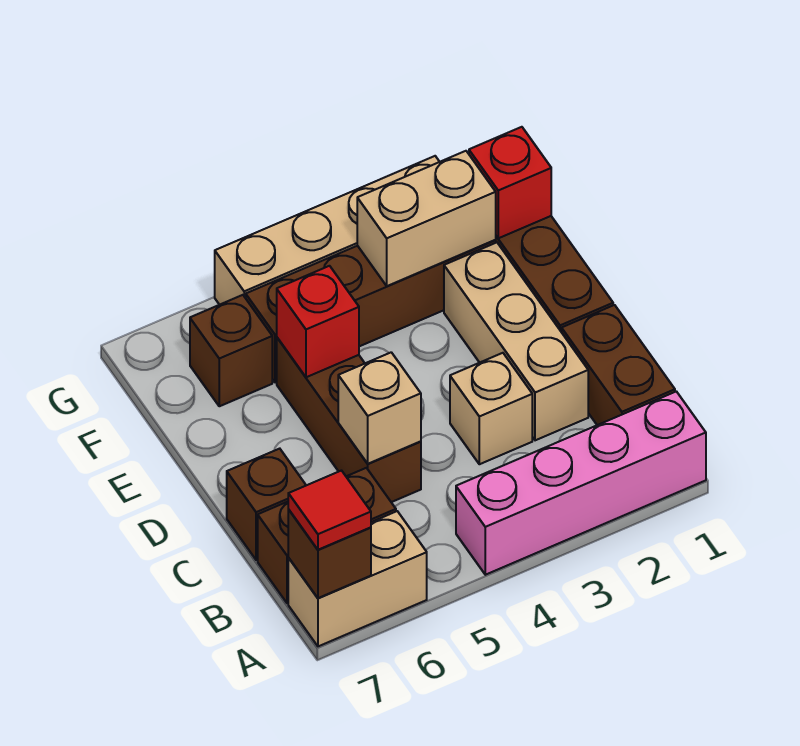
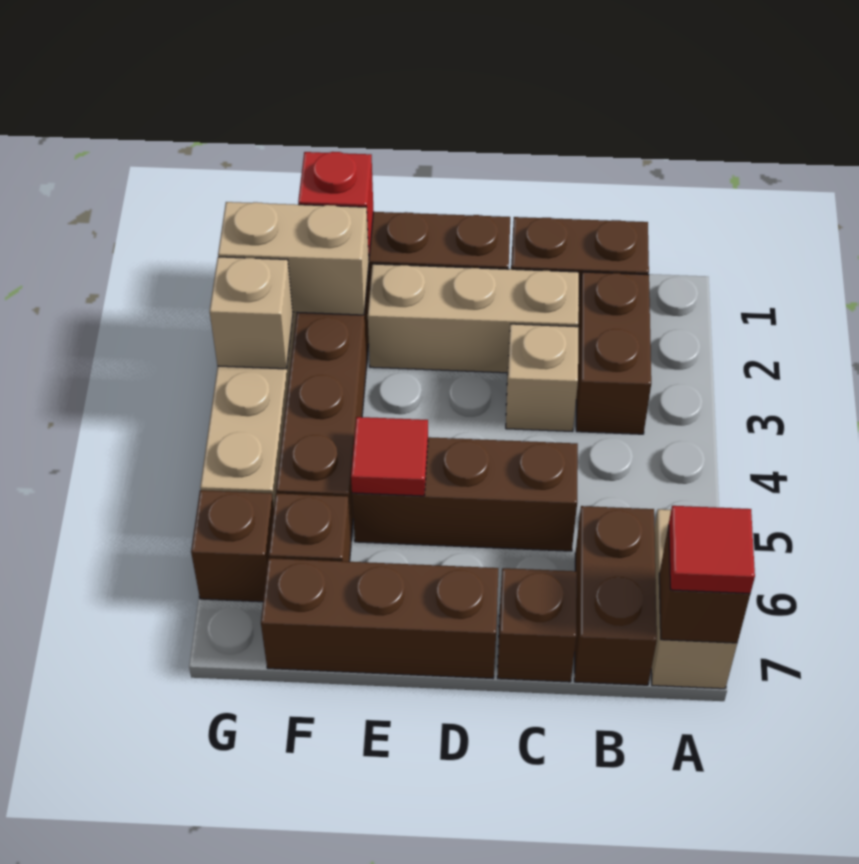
pink brick A1:A4 level 1 -> none
none -> brown brick B2:B3 level 1
tan brick C5 level 2 -> tan brick G3 level 2
none -> brown brick D7:F7 level 1
red brick E5 level 2 -> red tile E5 level 2
tan brick F2:F3 level 2 -> tan brick F2:G2 level 2
none -> brown brick G6 level 1

